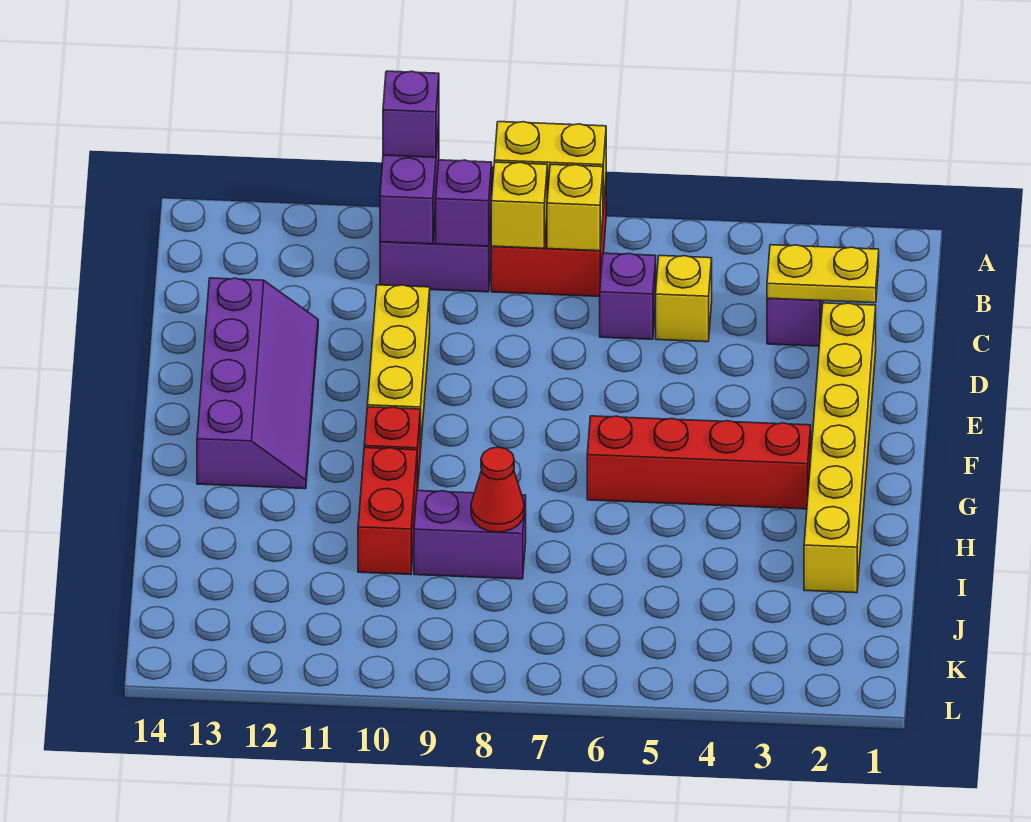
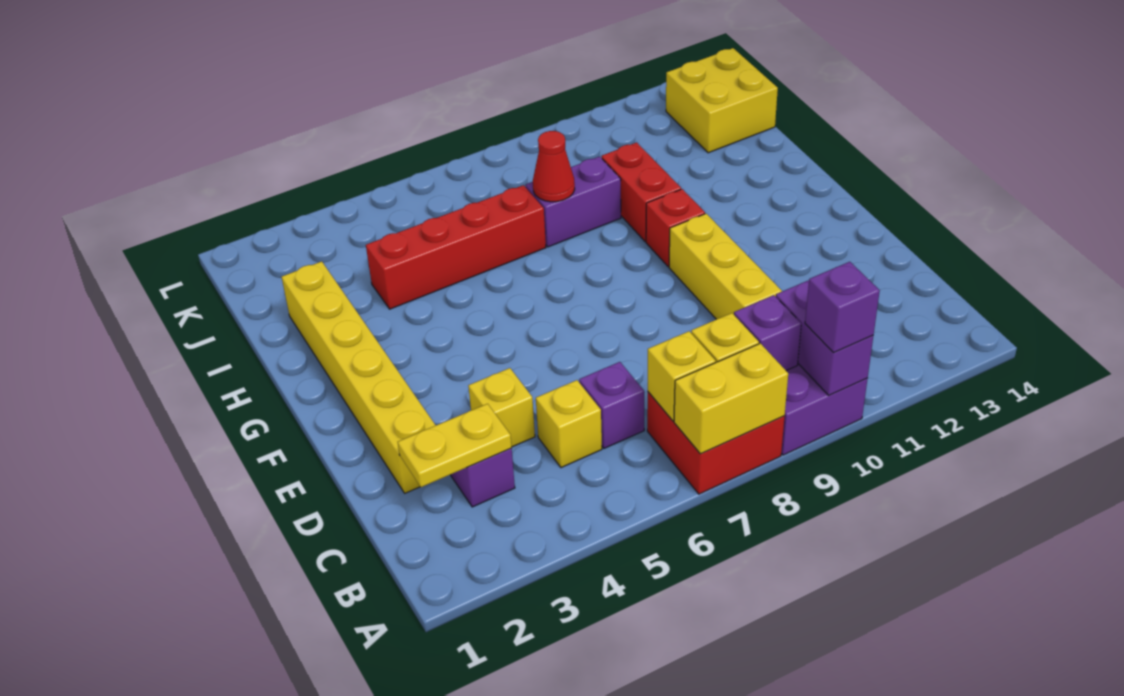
none -> yellow brick D4 level 1
purple slope D12:G13 level 1 top 13 -> none
red brick G3:G6 level 1 -> red brick I4:I7 level 1
none -> yellow brick J13:K14 level 1

